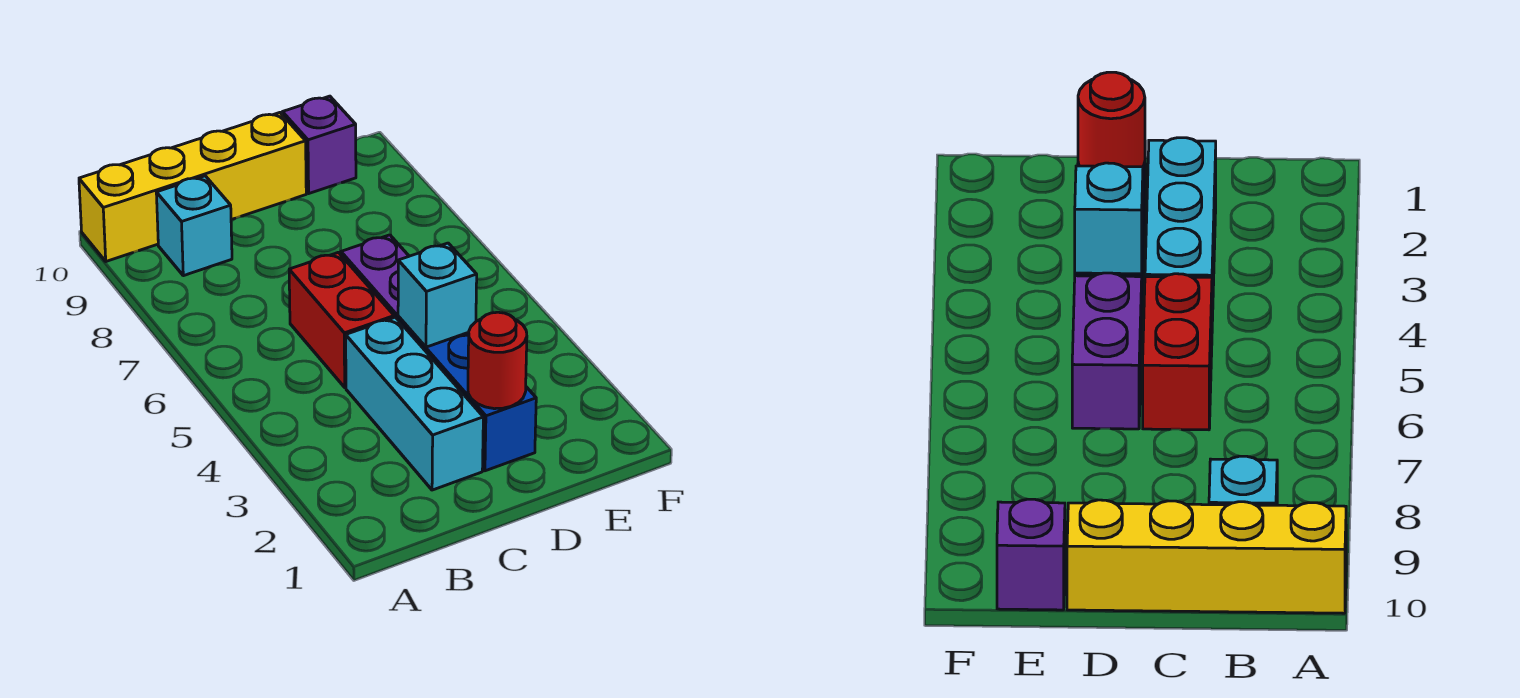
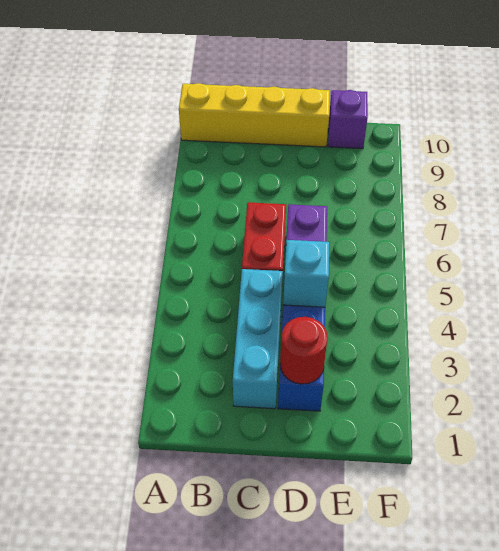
cyan brick B9 level 1 -> none

